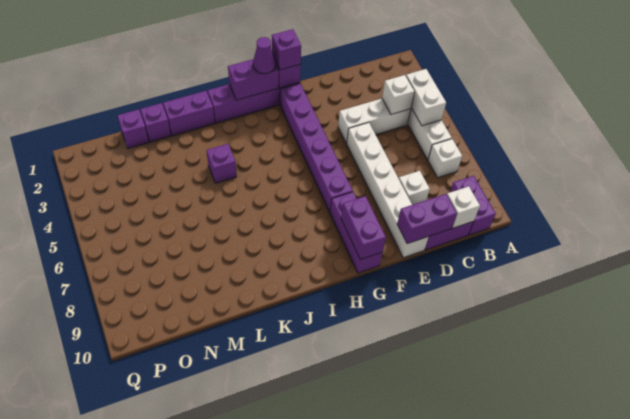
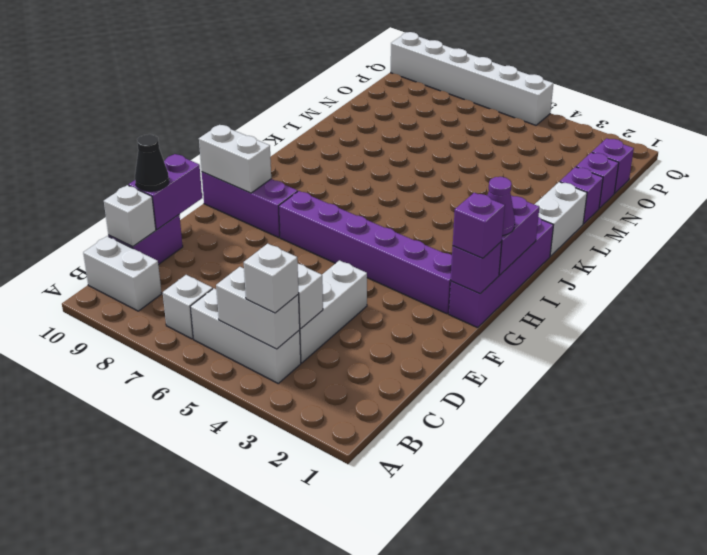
purple brick B9:B10 level 1 -> white brick B9:B10 level 1
white brick D8 level 1 -> white brick B4 level 3
none -> black cone D10 level 3
white brick E5:E10 level 1 -> white brick Q5:Q10 level 1
purple brick G9:G10 level 2 -> white brick G9:G10 level 2
purple brick K1:L1 level 1 -> white brick K1:L1 level 1
purple brick K4 level 1 -> purple brick O1 level 1

